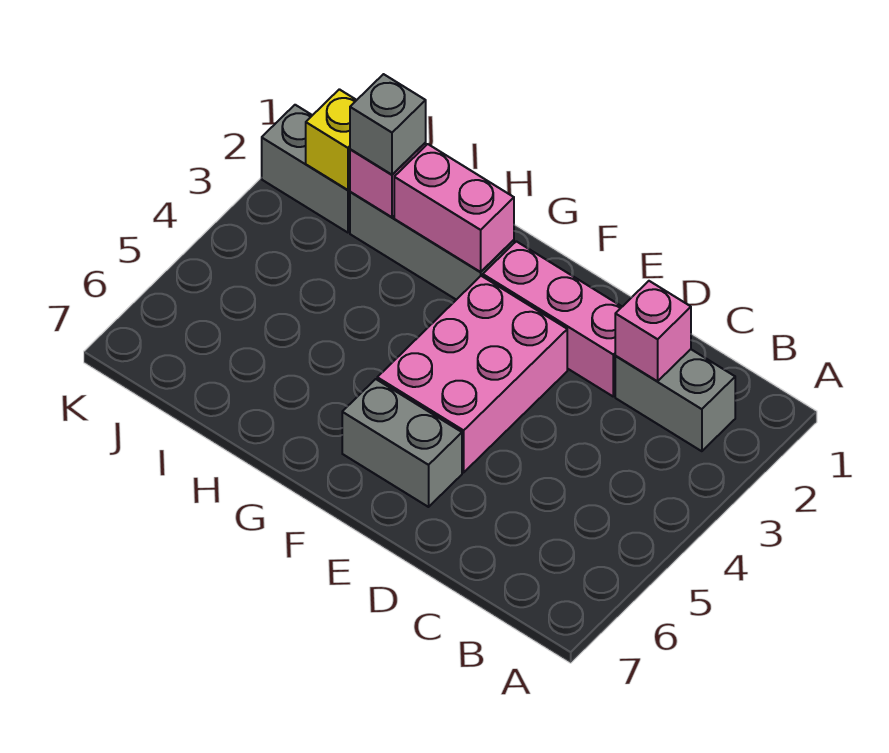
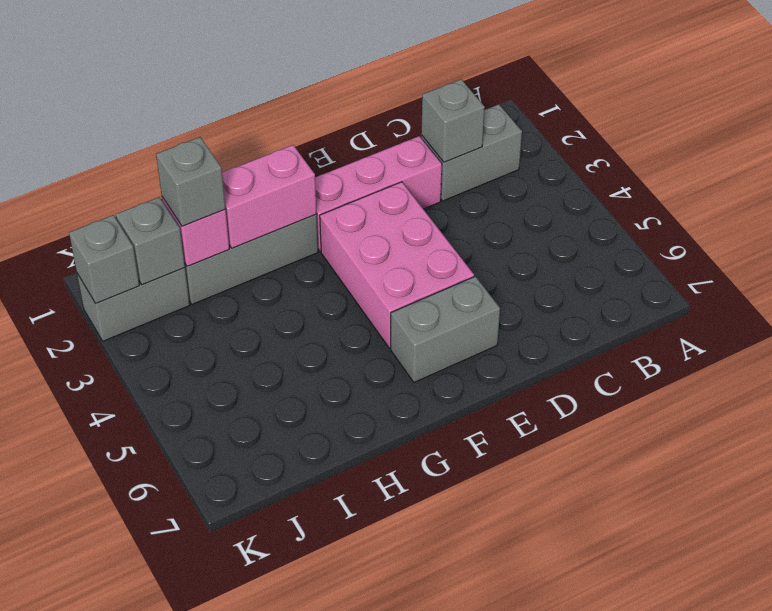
pink brick C2 level 2 -> grey brick C2 level 2
yellow brick J2 level 2 -> grey brick J2 level 2
none -> grey brick K2 level 2

